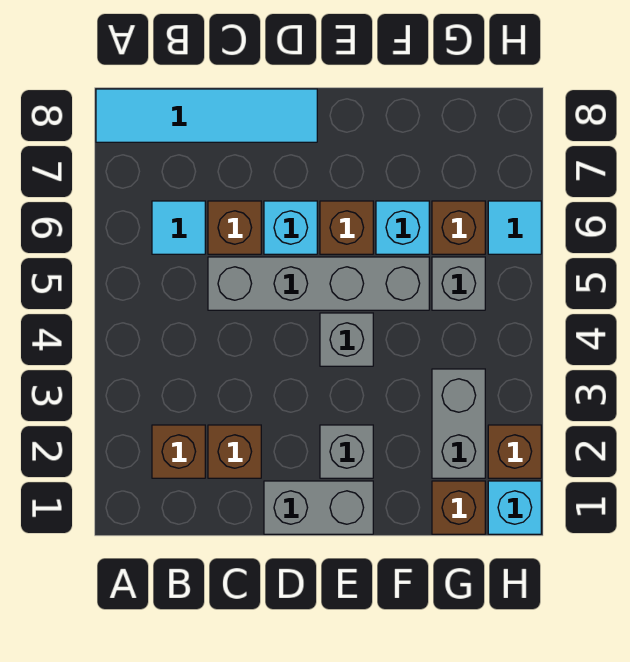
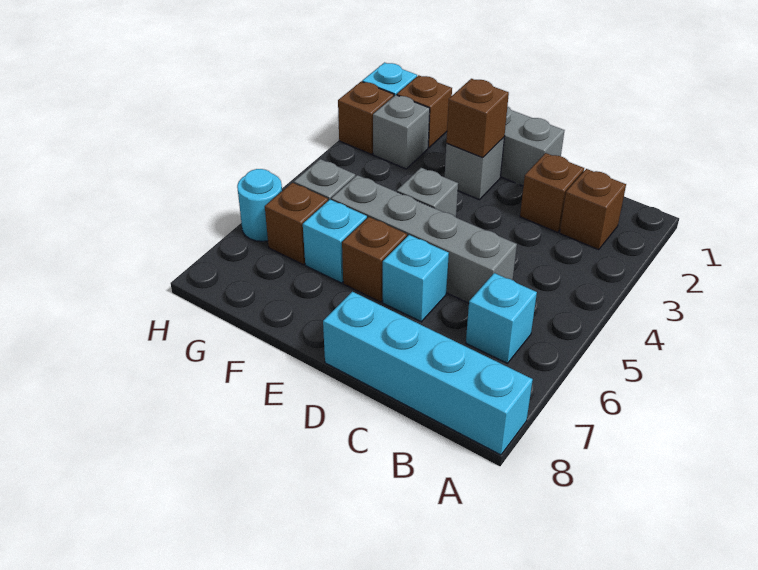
cyan tile A8:D8 level 1 -> cyan brick A8:D8 level 1
cyan tile B6 level 1 -> cyan brick B6 level 1
brown brick C6 level 1 -> brown brick E2 level 2
grey brick G2:G3 level 1 -> grey brick G2 level 1
cyan tile H6 level 1 -> cyan round brick H6 level 1

